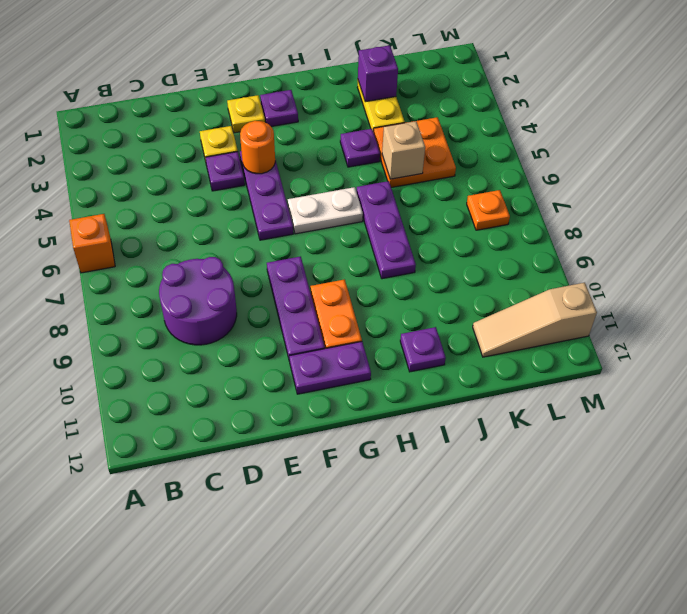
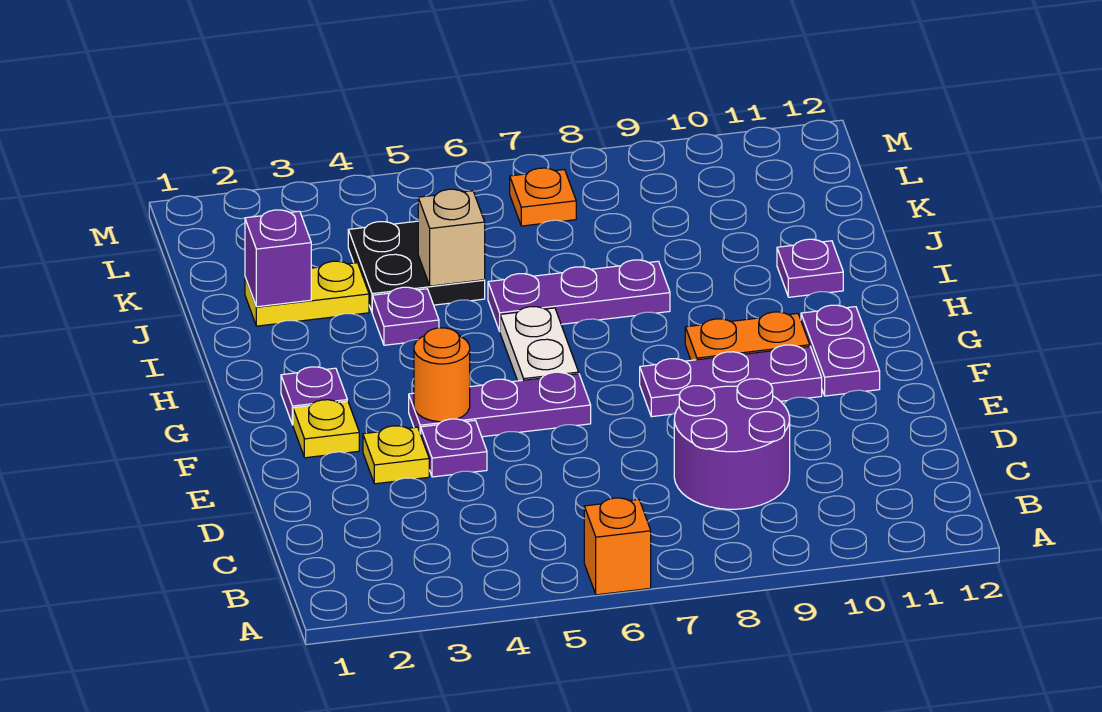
orange plate J4:K5 level 1 -> black plate J4:K5 level 1
tan slope K11:M11 level 1 top M -> none

